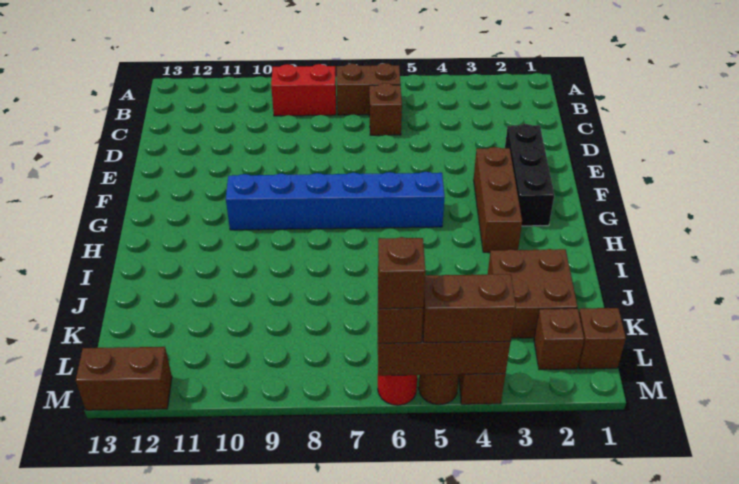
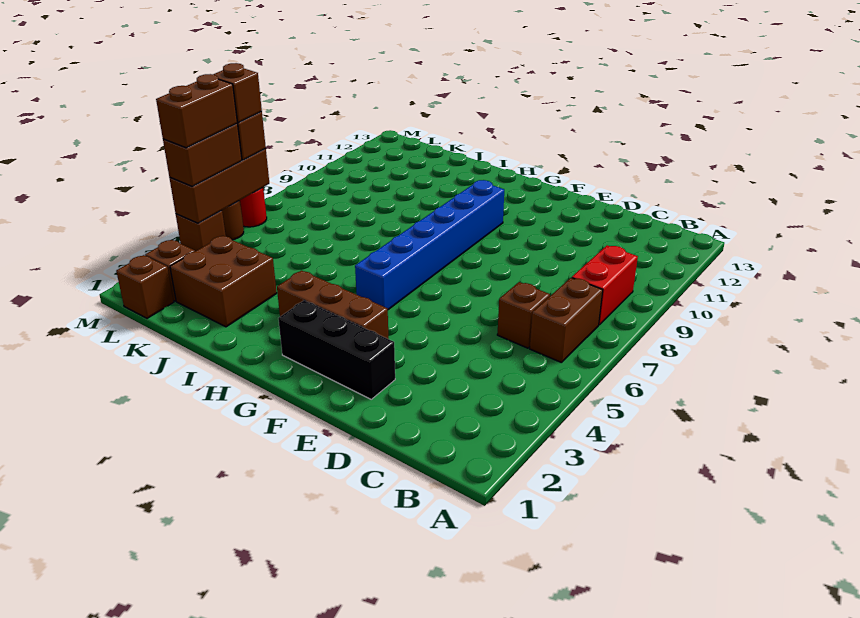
brown brick M12:M13 level 1 -> brown brick M4:M5 level 4

